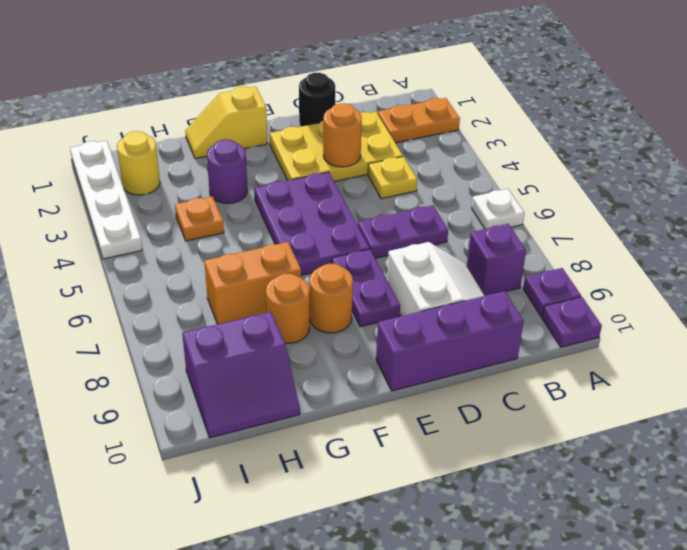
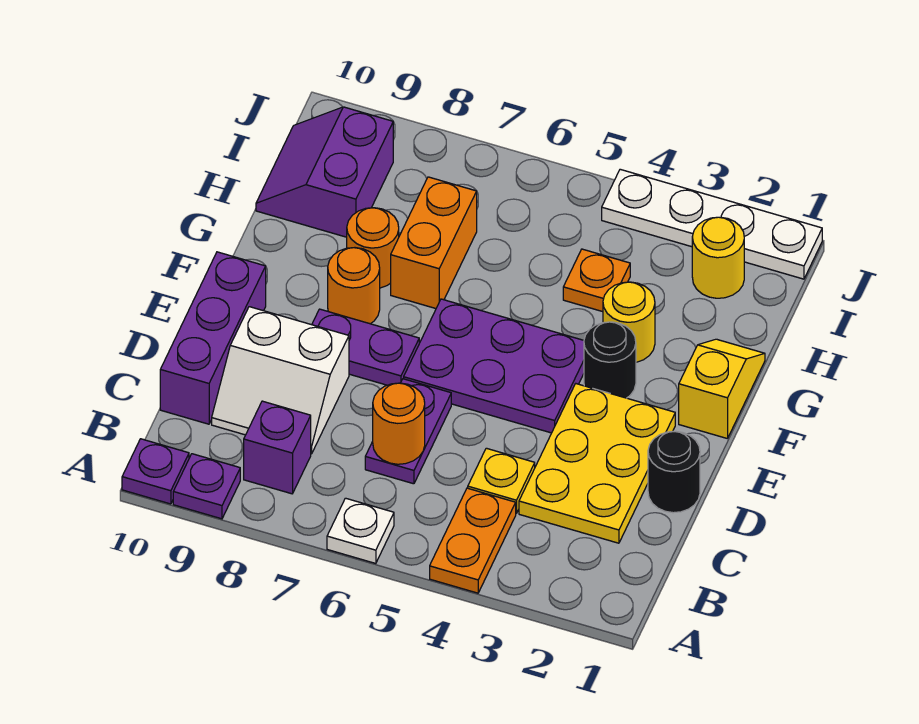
orange plate A2:B2 level 1 -> orange plate A4:B4 level 1
orange round brick D3 level 2 -> orange round brick C6 level 2
none -> black round brick F3 level 1
purple round brick G3 level 1 -> yellow round brick G3 level 1

